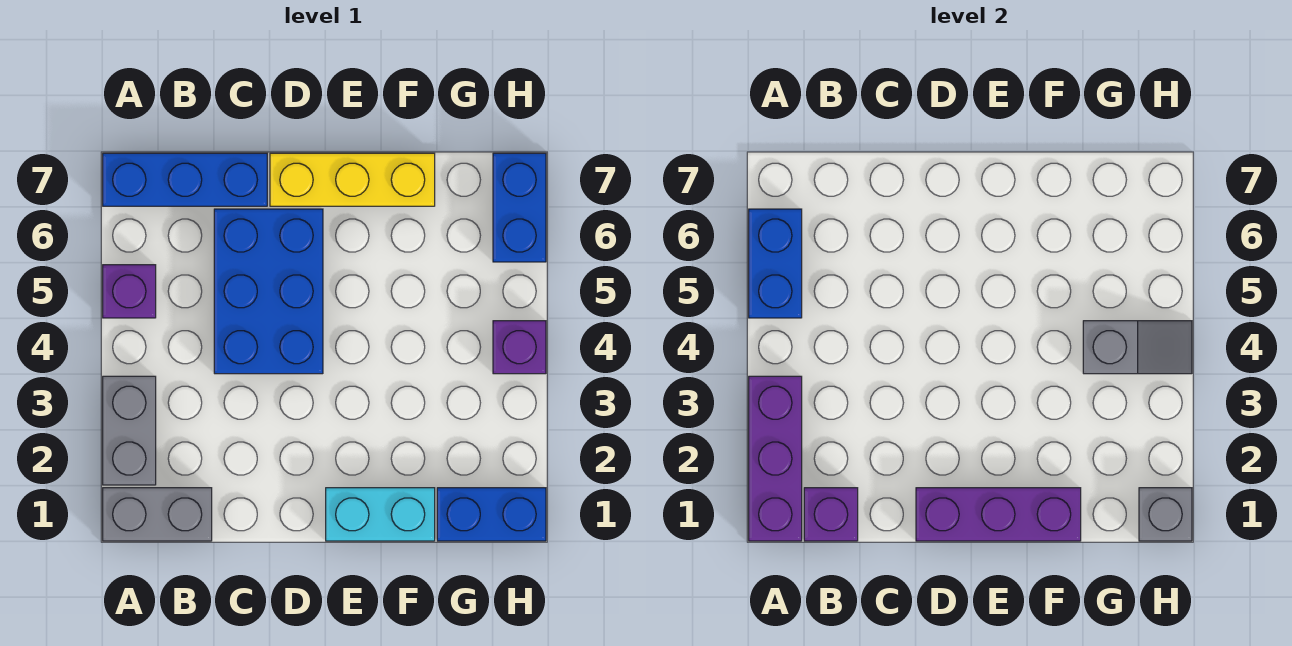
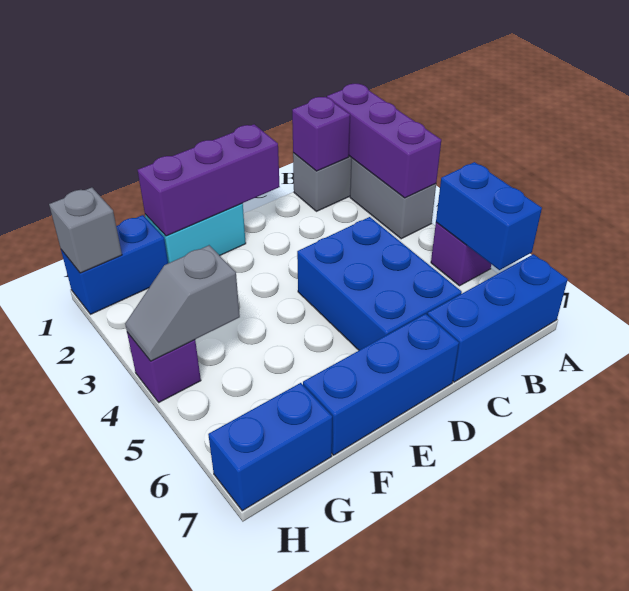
yellow brick D7:F7 level 1 -> blue brick D7:F7 level 1
blue brick H6:H7 level 1 -> blue brick G7:H7 level 1

